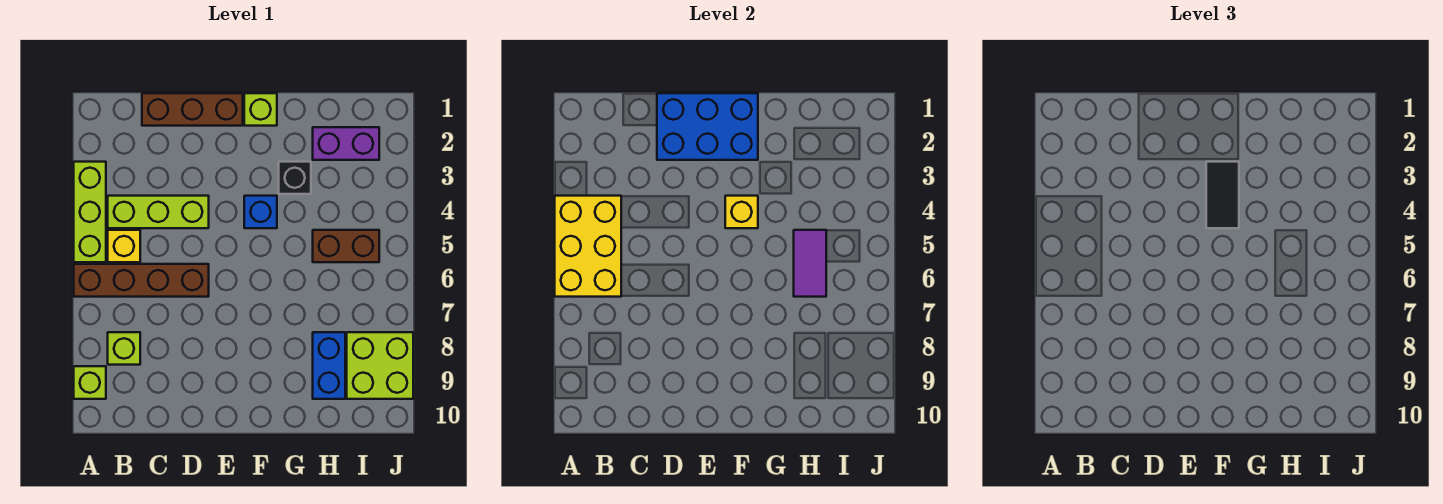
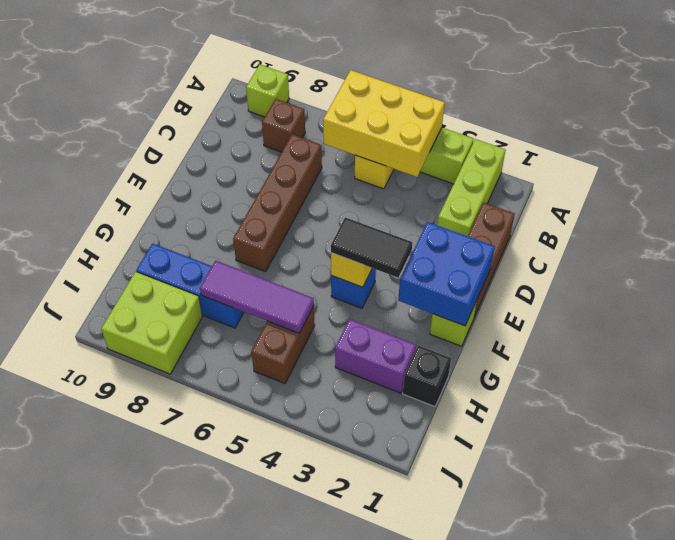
brown brick A6:D6 level 1 -> brown brick C7:F7 level 1
lime brick B4:D4 level 1 -> lime brick A2:C2 level 1
lime brick B8 level 1 -> brown brick B8 level 1
blue brick D1:F2 level 2 -> blue brick E1:F2 level 2
black brick G3 level 1 -> black brick H1 level 1
purple brick H2:I2 level 1 -> purple brick H2:H3 level 1
purple tile H5:H6 level 2 -> purple tile H5:H7 level 2
blue brick H8:H9 level 1 -> blue brick H7:H9 level 1

